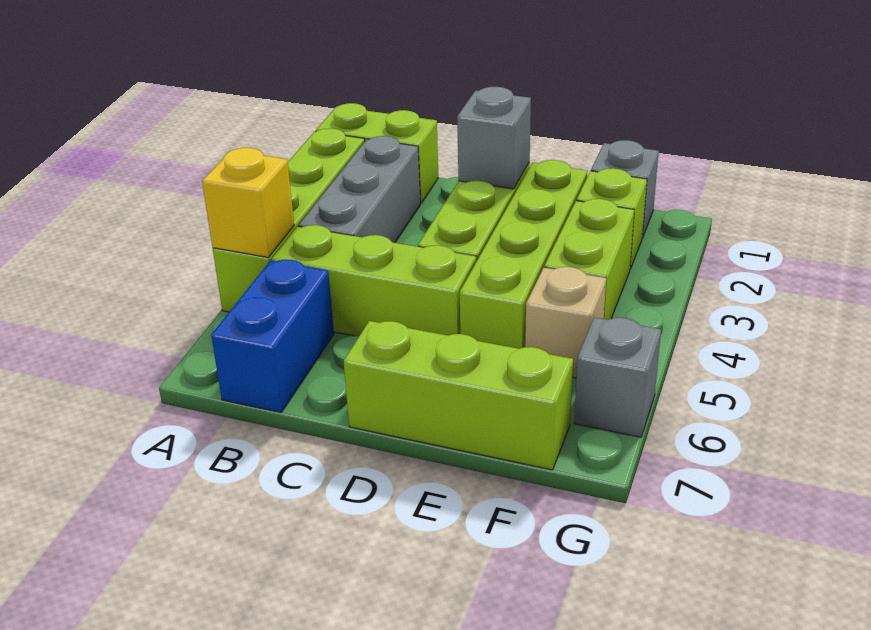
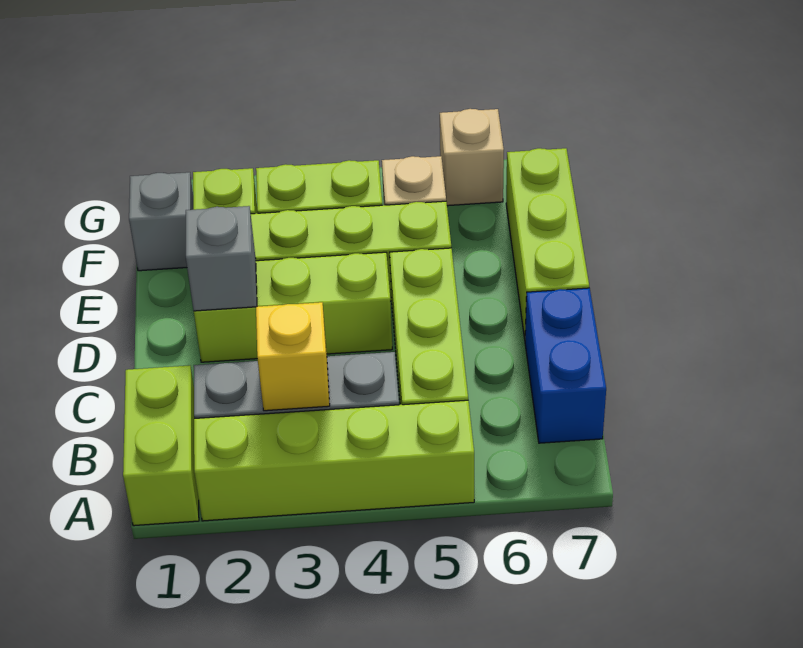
yellow brick A5 level 2 -> yellow brick B3 level 2
blue brick B6:B7 level 1 -> blue brick B7:C7 level 1
grey brick G6 level 1 -> tan brick G6 level 1

